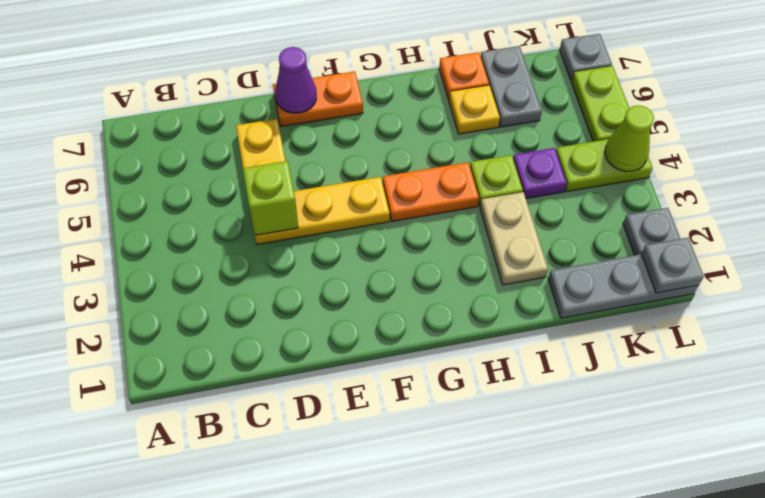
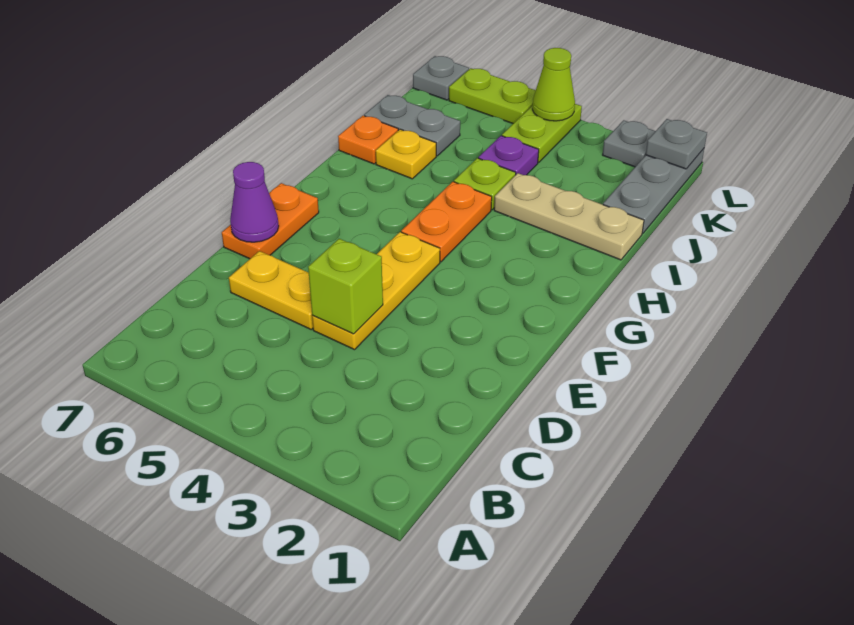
tan plate I2:I3 level 1 -> tan plate I1:I3 level 1

